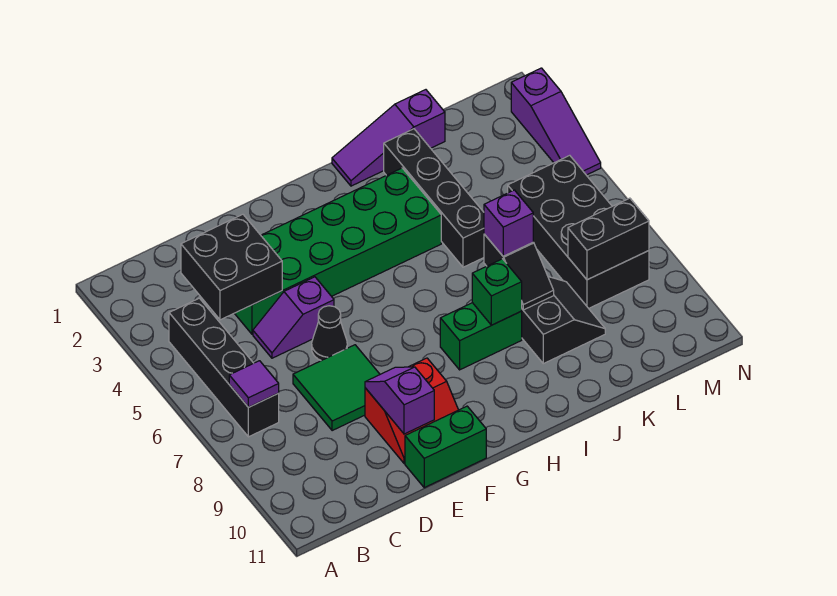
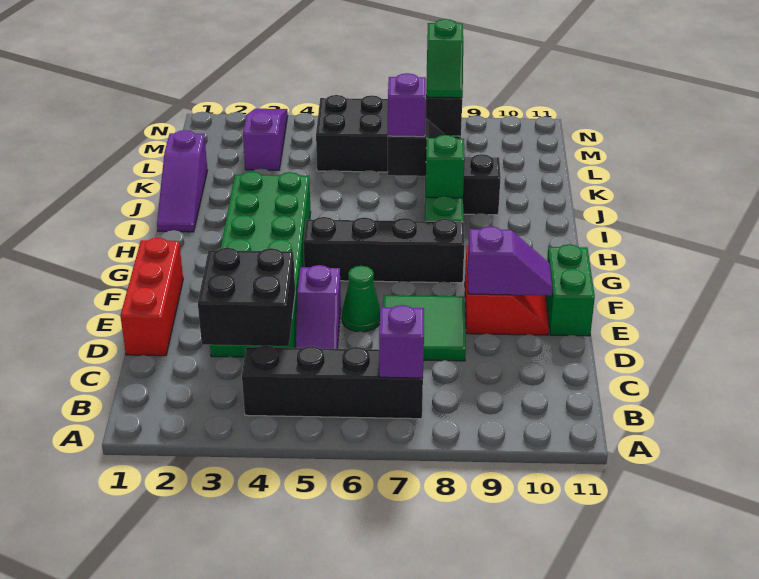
purple tile B7 level 2 -> purple brick B7 level 2
none -> red brick D1:F1 level 1
black cone E6 level 1 -> green cone E6 level 1
purple slope E9:E10 level 2 top 10 -> purple slope E9:E10 level 2 top 9
black brick J2:J5 level 1 -> black brick G5:G8 level 1
none -> green slope L8:M8 level 3 top M
purple slope N2:N4 level 1 top 2 -> purple slope L3:N3 level 1 top L

